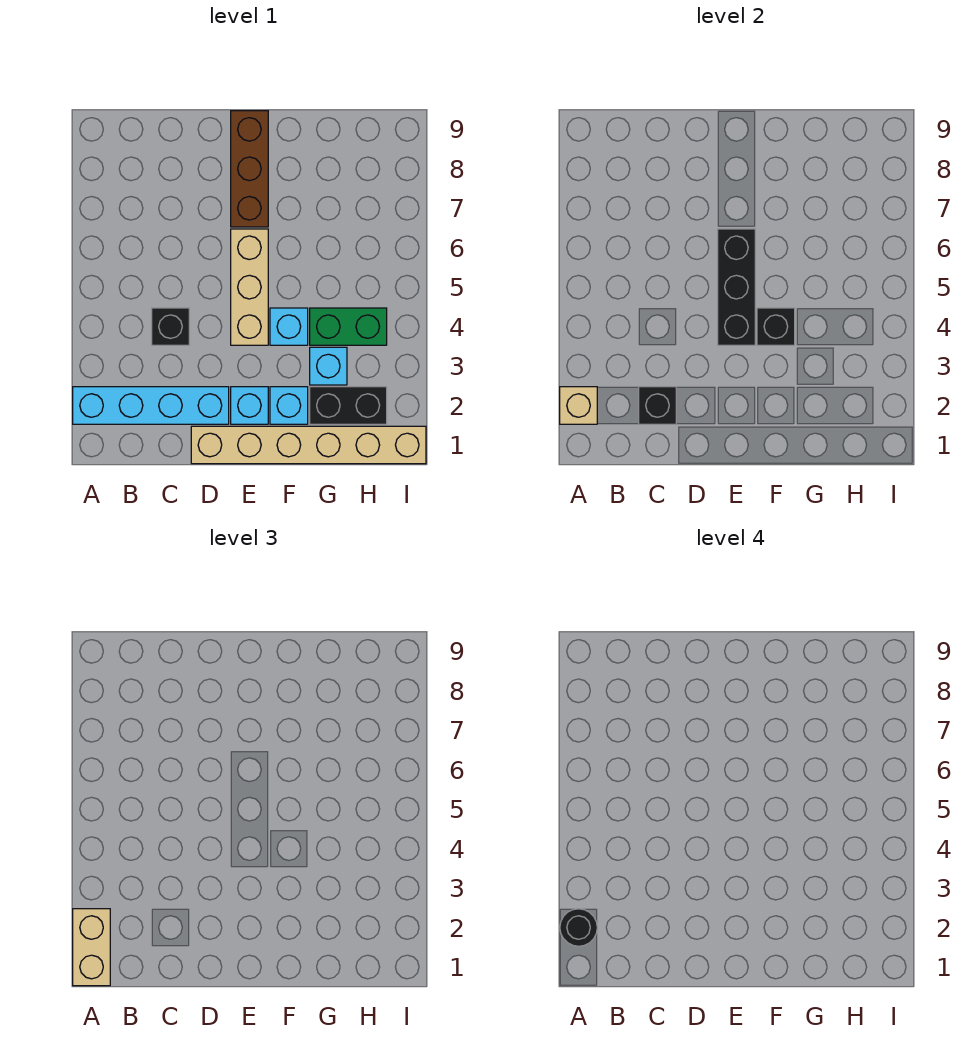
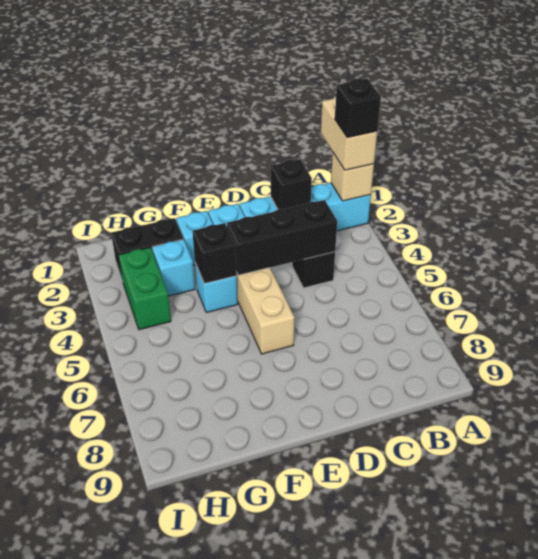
black round brick A2 level 4 -> black brick A2 level 4
tan brick D1:I1 level 1 -> none
black brick E4:E6 level 2 -> black brick C4:E4 level 2
brown brick E7:E9 level 1 -> none
green brick G4:H4 level 1 -> green brick H3:H4 level 1

